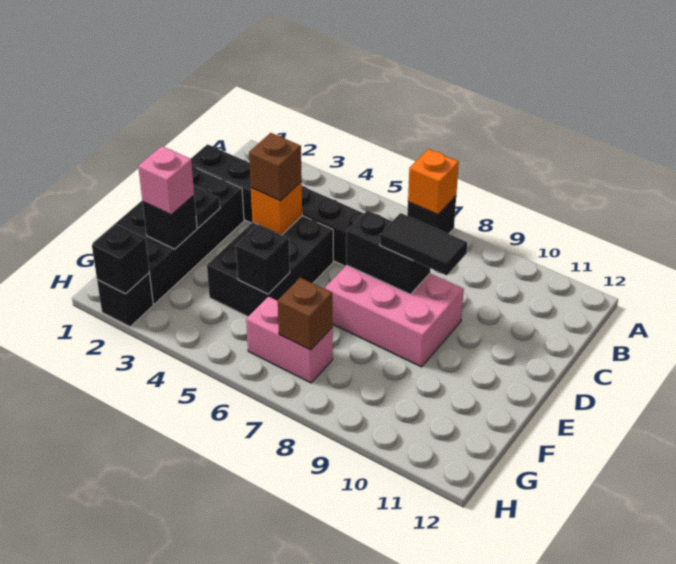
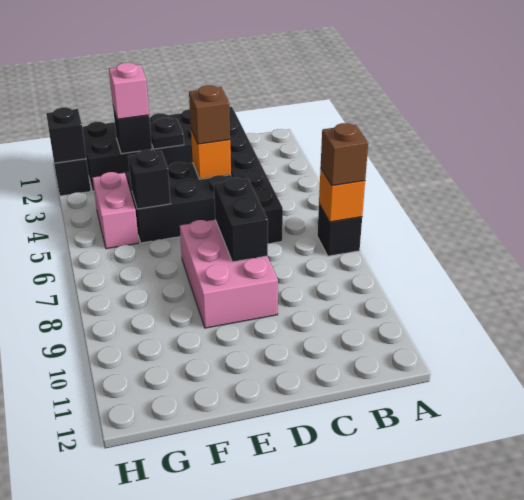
black tile D8:D9 level 3 -> none
pink brick G6:G7 level 1 -> pink brick G4:G5 level 1
brown brick G7 level 2 -> brown brick A7 level 3

